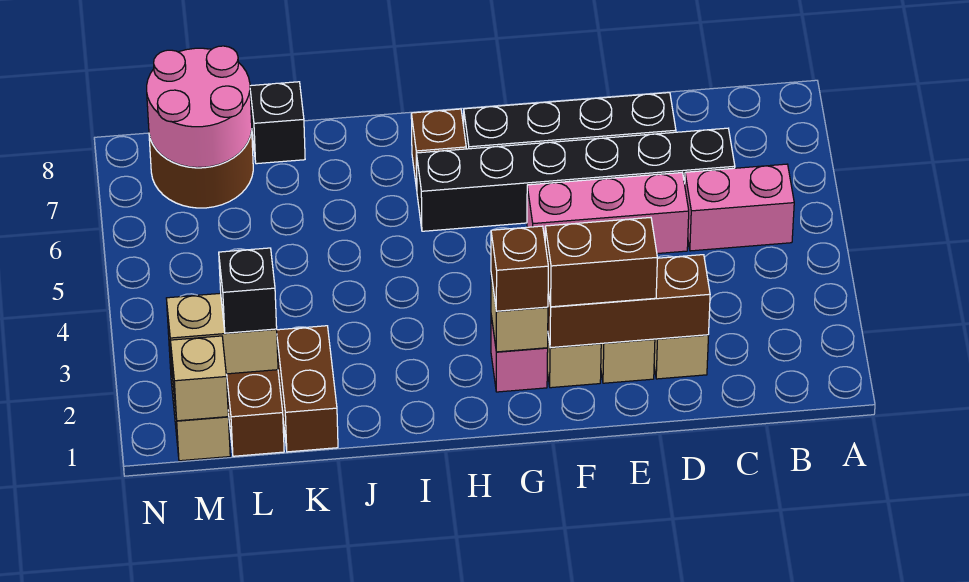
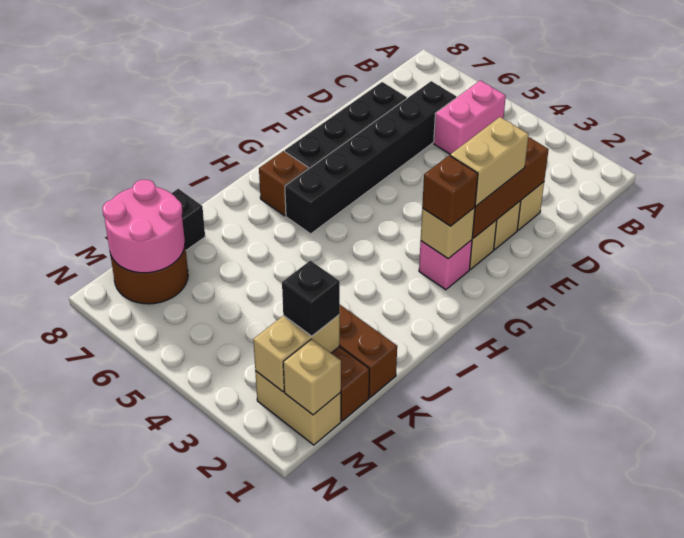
pink brick D5:F5 level 1 -> none
brown brick E2:F2 level 3 -> tan brick E2:F2 level 3

